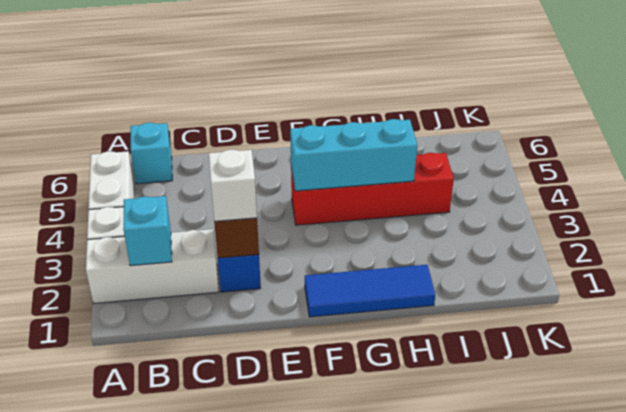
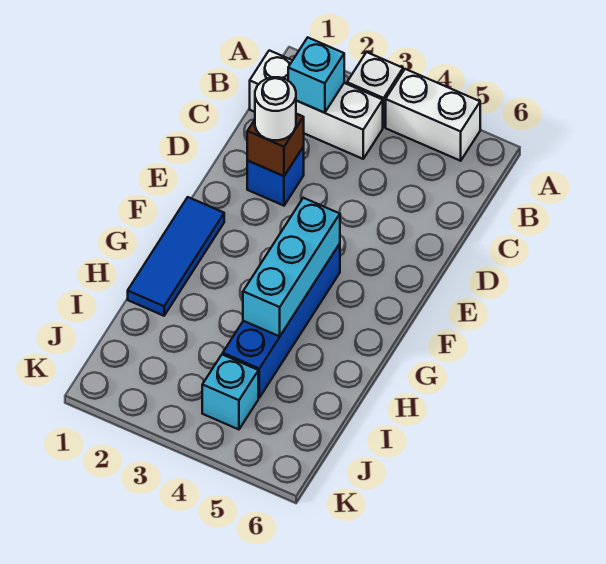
white brick A2:C2 level 1 -> white brick B1:B3 level 1
cyan brick B6 level 1 -> cyan brick J4 level 1
white brick D2 level 3 -> white round brick D2 level 3
red brick F4:I4 level 1 -> blue brick F4:I4 level 1

